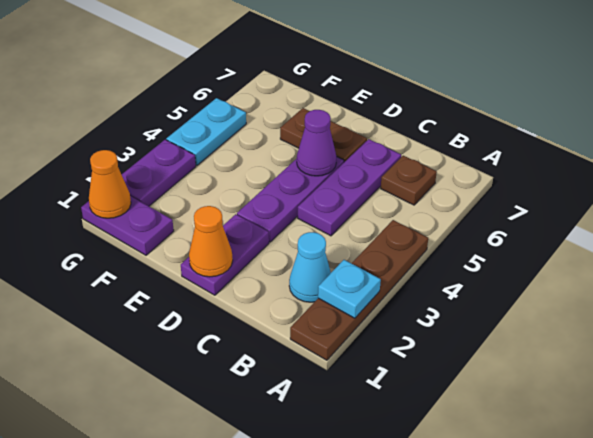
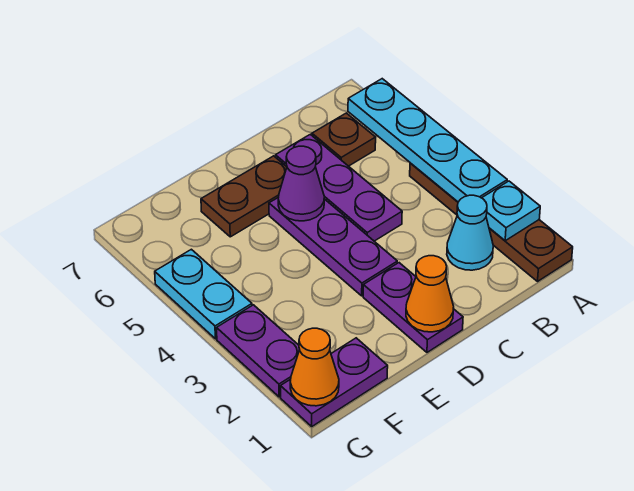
none -> cyan plate A3:A6 level 2

